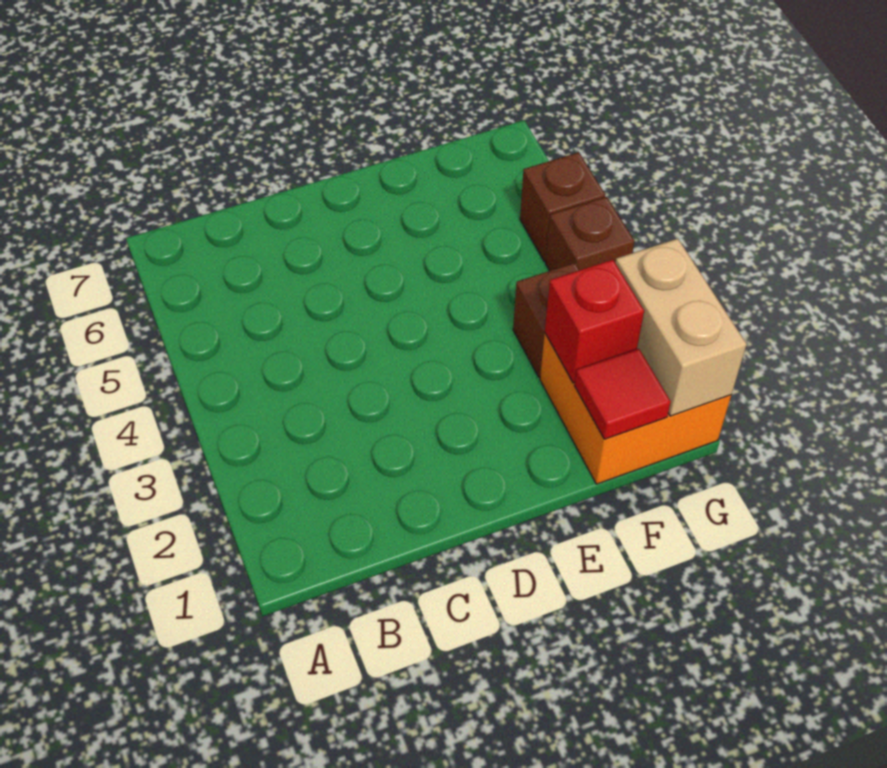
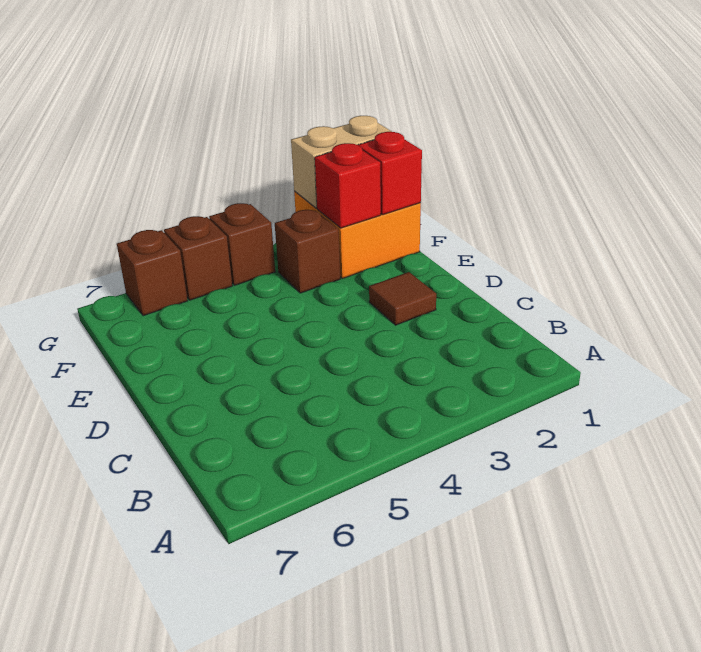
none -> brown tile D2 level 1
red tile F1 level 2 -> red brick F1 level 2
none -> brown brick G6 level 1

